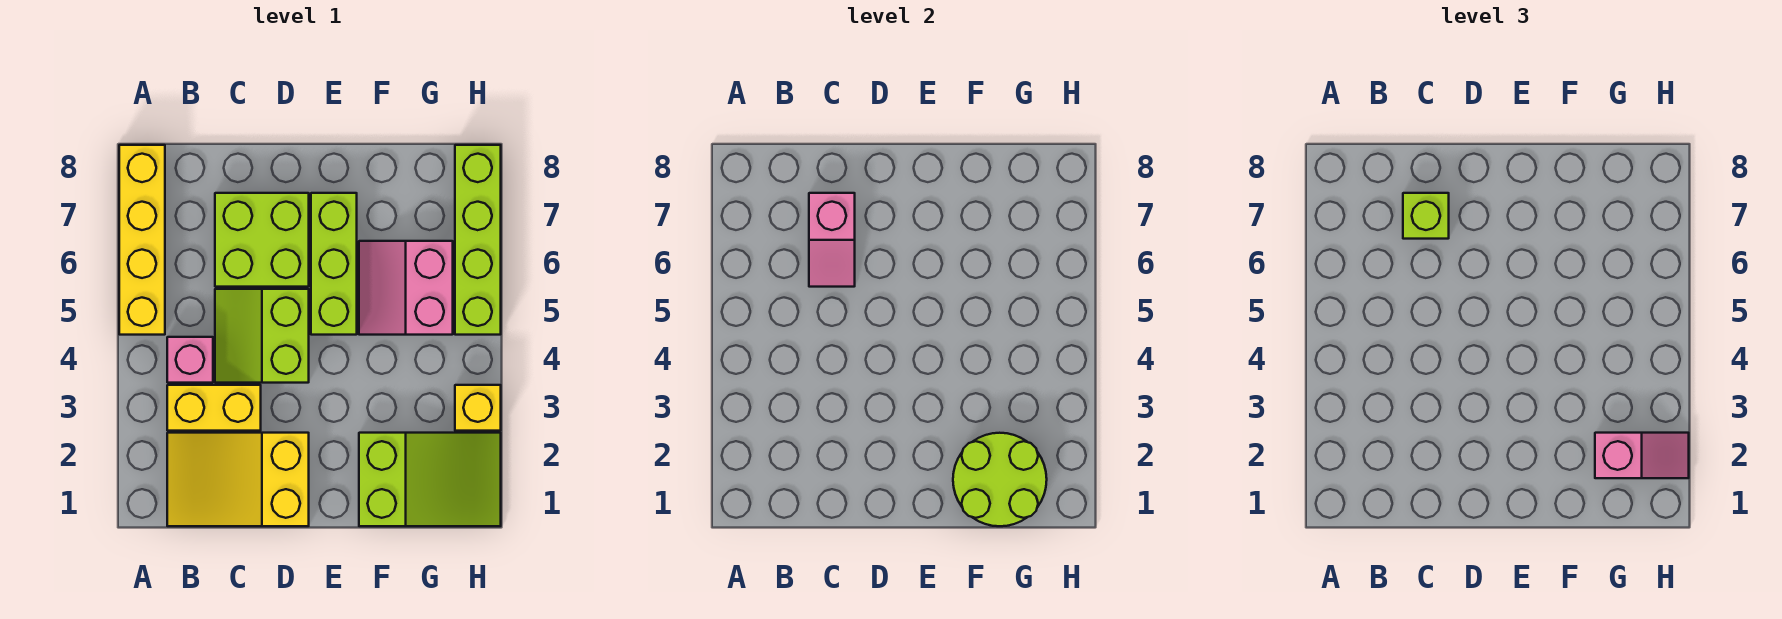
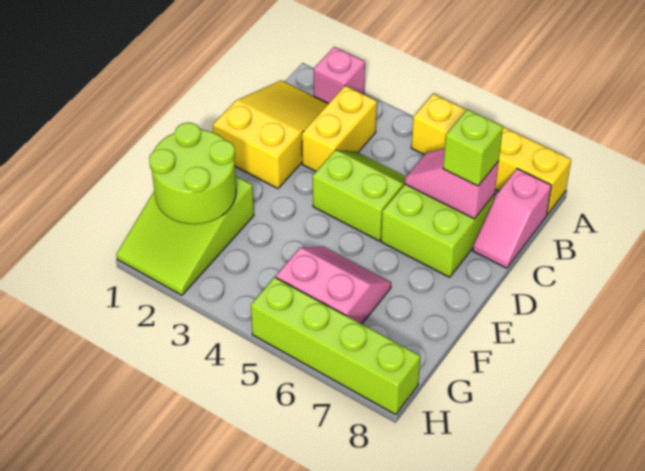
pink brick B4 level 1 -> pink brick A2 level 1
lime brick E5:E7 level 1 -> none
pink slope G2:H2 level 3 top G -> pink slope B8:C8 level 1 top B
yellow brick H3 level 1 -> none

